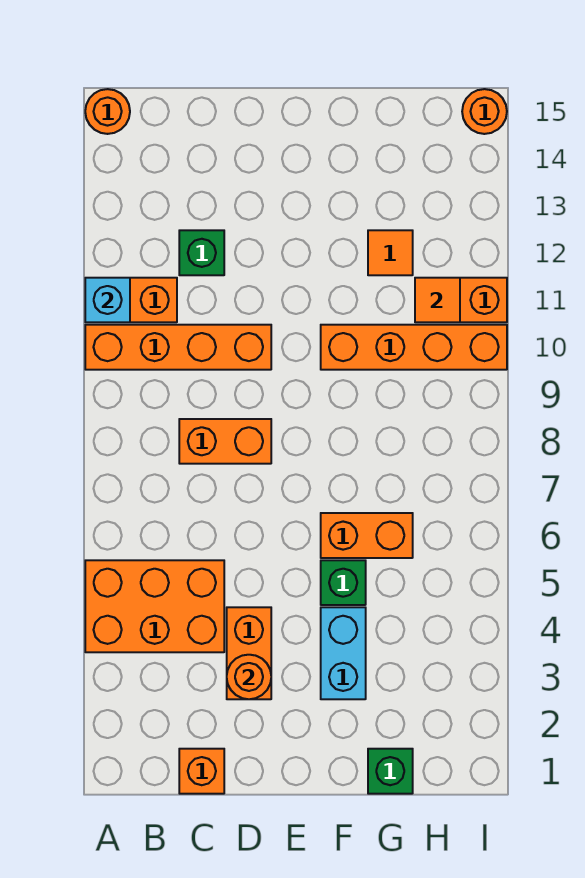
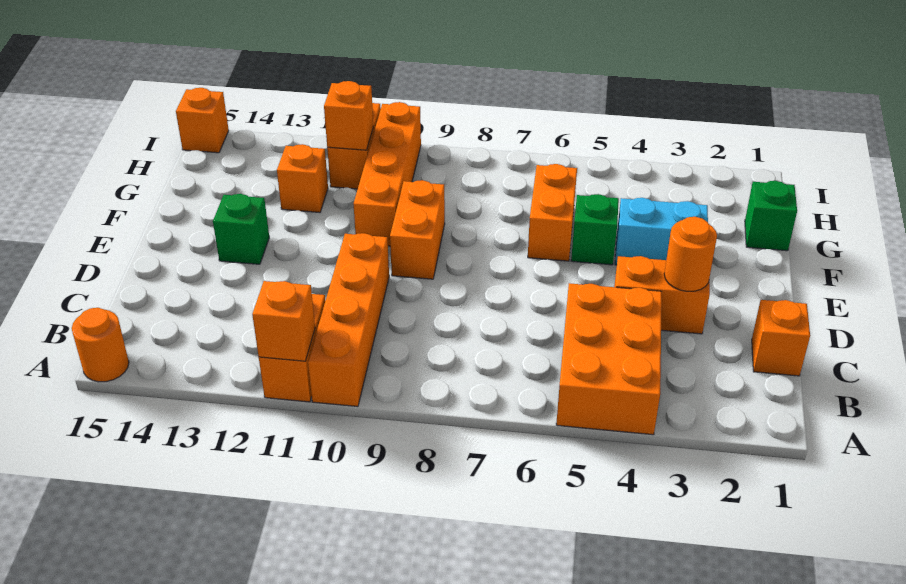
cyan brick A11 level 2 -> orange brick A11 level 2
orange brick C8:D8 level 1 -> orange brick E9:F9 level 1
green brick C12 level 1 -> green brick E13 level 1
orange tile G12 level 1 -> orange brick G12 level 1
orange tile H11 level 2 -> orange brick H11 level 2
orange round brick I15 level 1 -> orange brick I15 level 1

